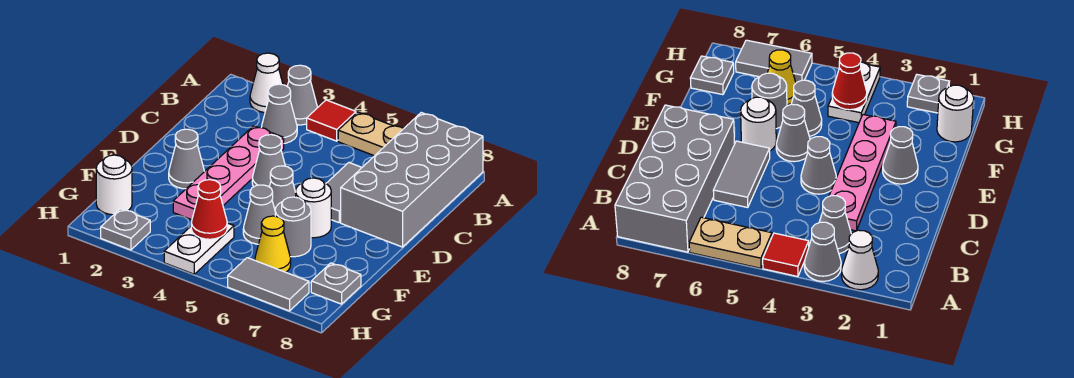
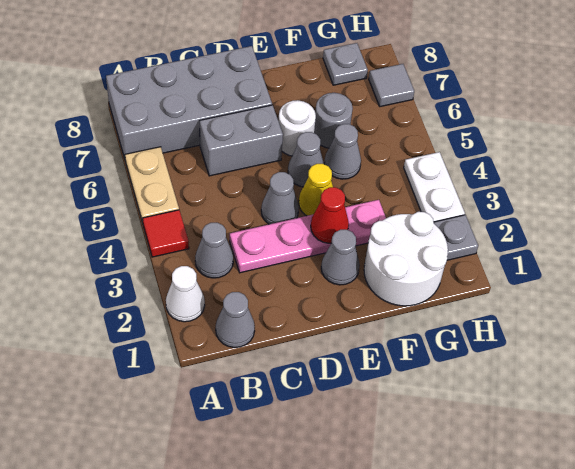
grey cone A3 level 1 -> grey cone B1 level 1
grey tile C6:D6 level 1 -> grey brick C6:D6 level 1
white round brick G1 level 1 -> white round brick F1:G2 level 1
white plate G4:H4 level 1 -> white plate H3:H4 level 1
red cone G4 level 2 -> red cone E3 level 2
yellow cone G6 level 1 -> yellow cone E4 level 1
grey tile H6:H7 level 1 -> grey tile H7 level 1

